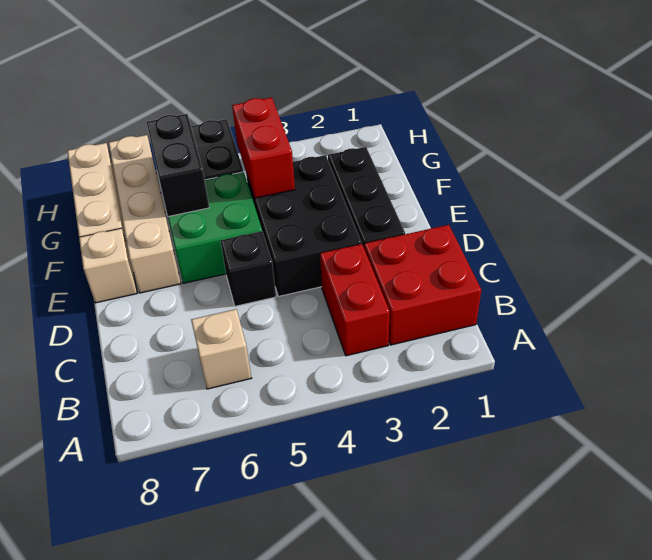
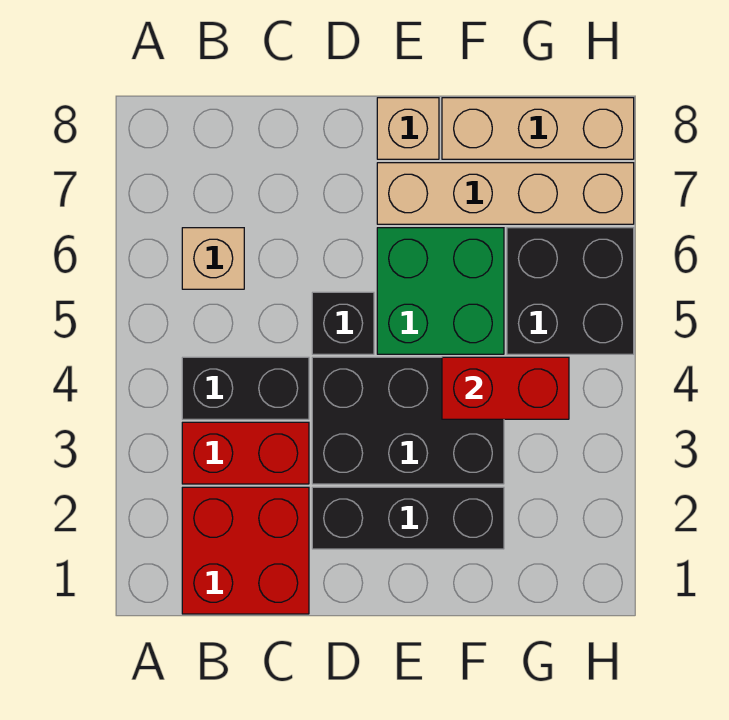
black brick F6:G6 level 2 -> black brick B4:C4 level 1

